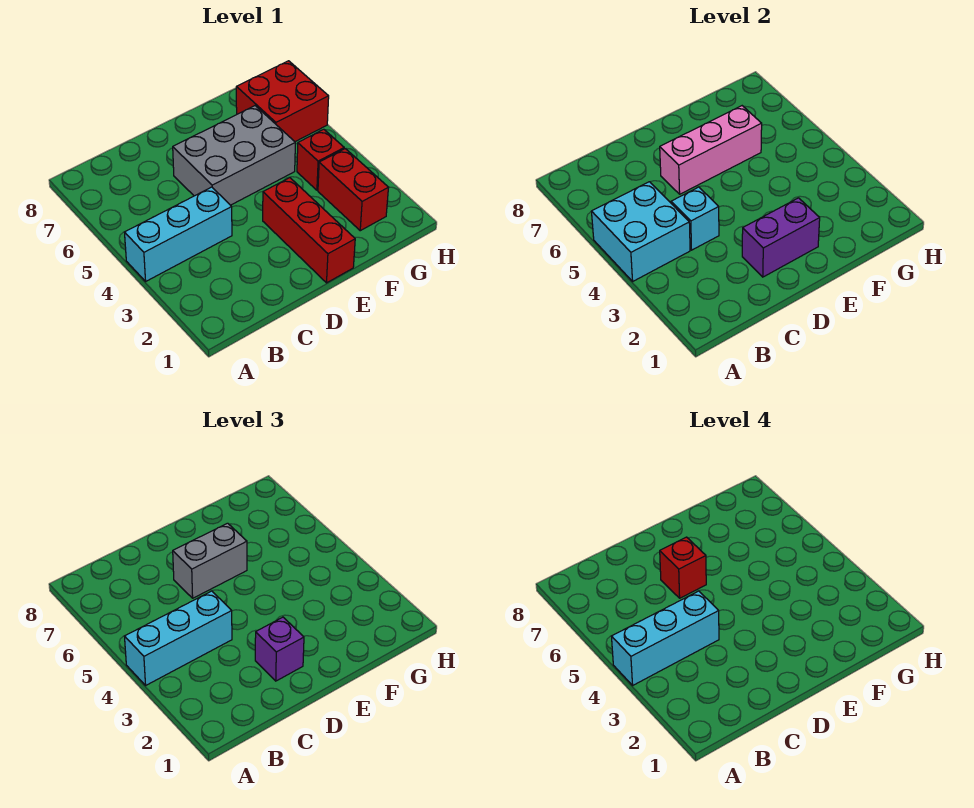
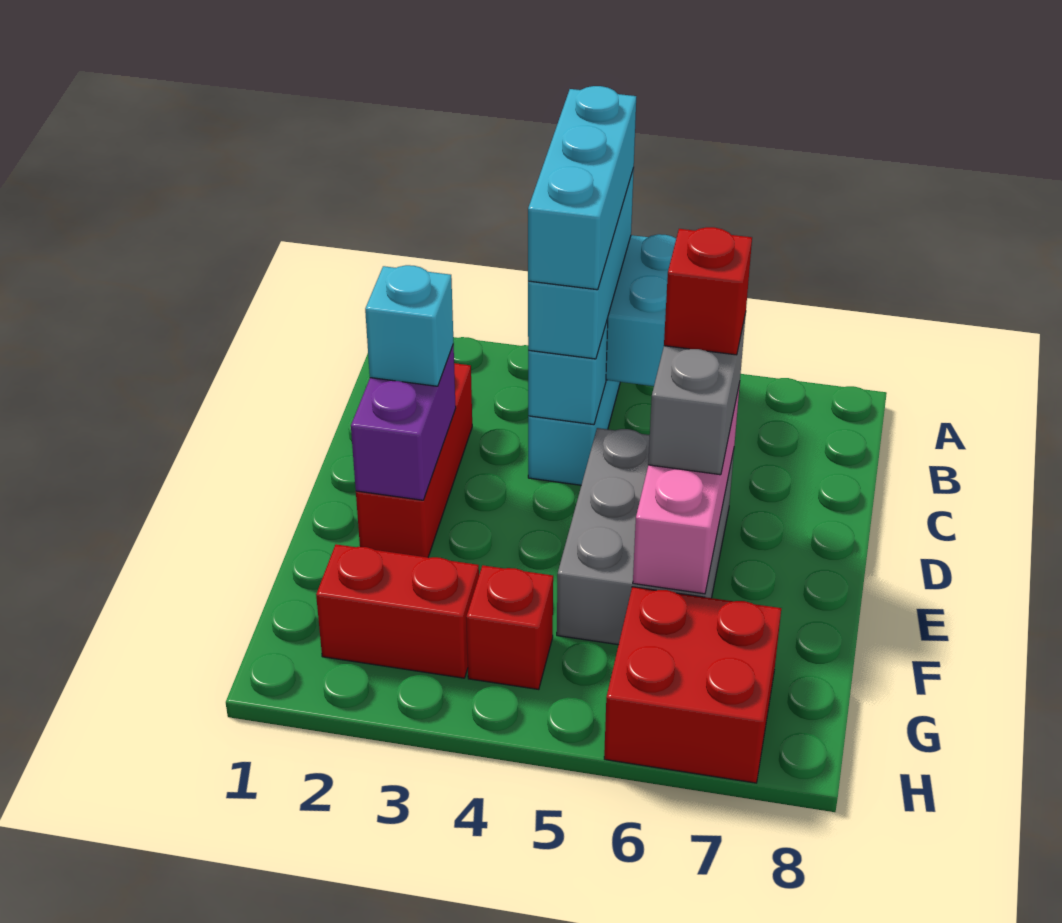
purple brick D2 level 3 -> cyan brick D2 level 3
red brick E1:E3 level 1 -> red brick C2:E2 level 1

